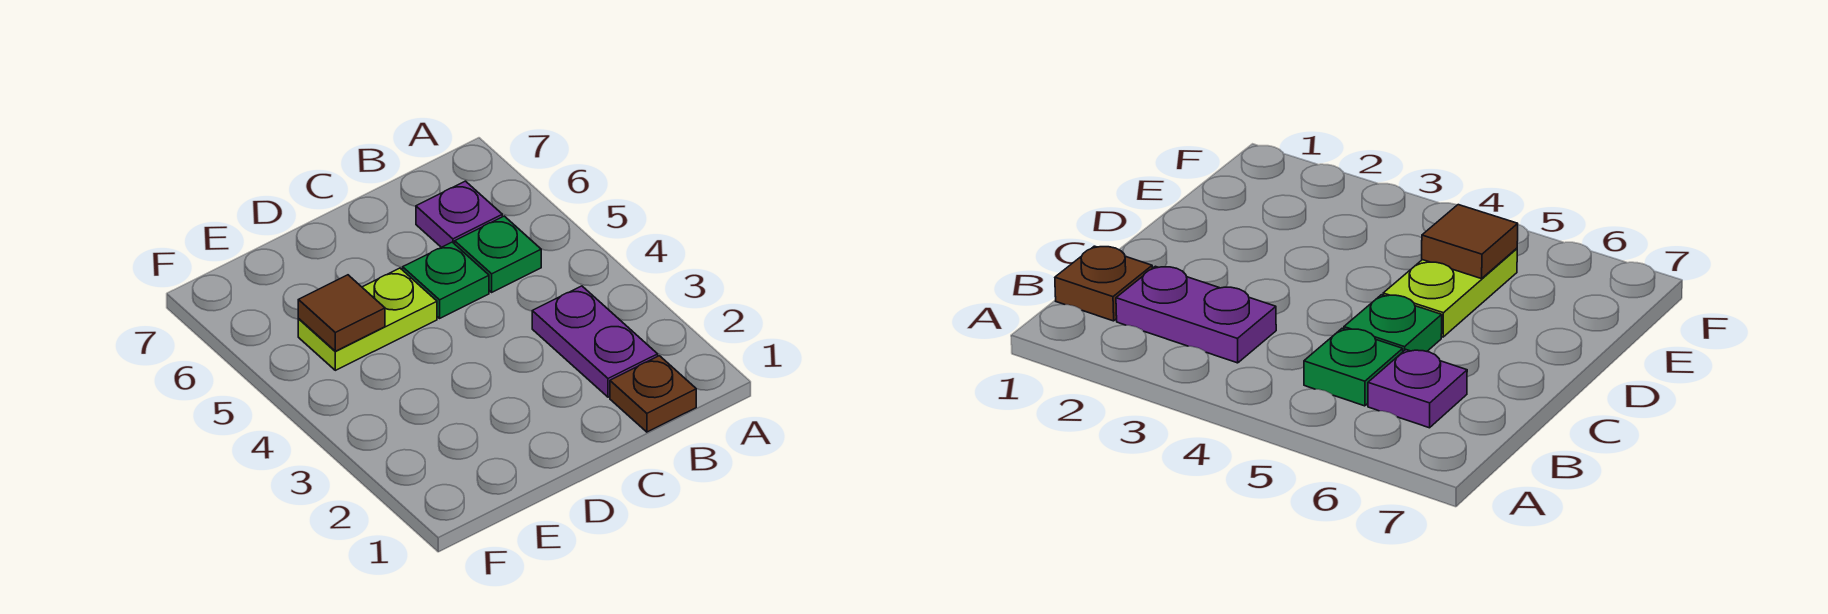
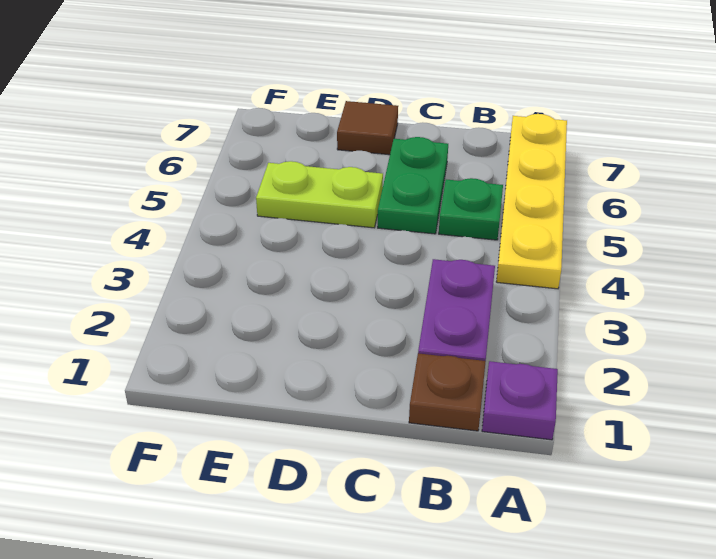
none -> yellow plate A4:A7 level 1
purple plate B6 level 1 -> purple plate A1 level 1
green plate C5 level 1 -> green plate C5:C6 level 1
brown tile E5 level 2 -> brown tile D7 level 1

